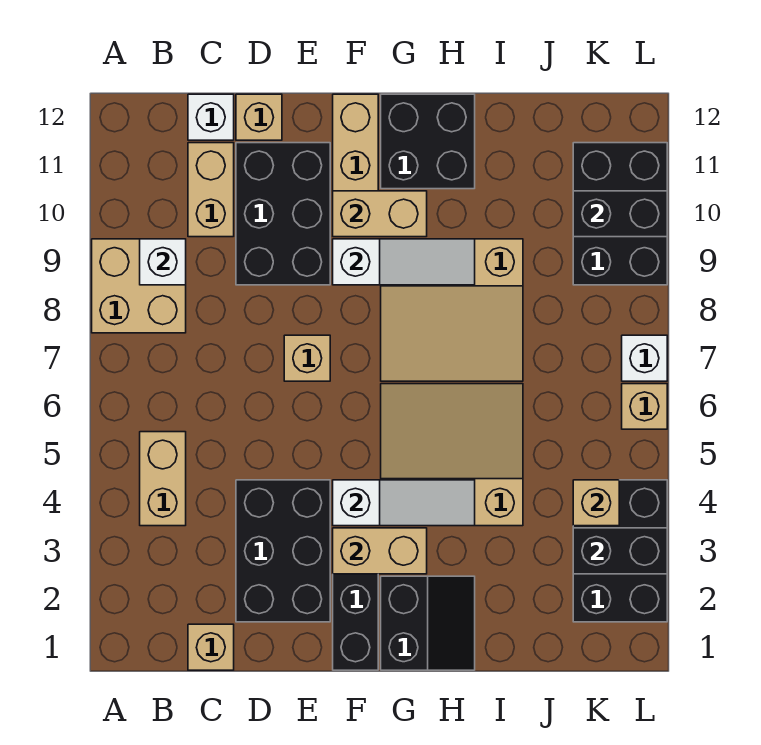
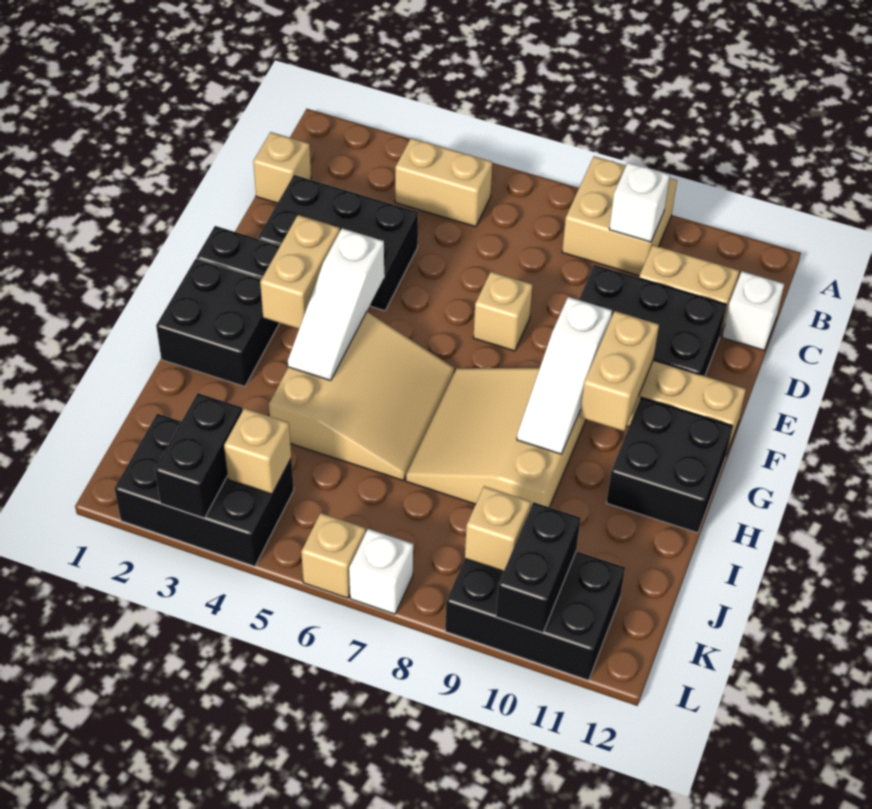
tan brick D12 level 1 -> tan brick K9 level 2
black slope G1:H2 level 1 top G -> black brick G1:H2 level 1

